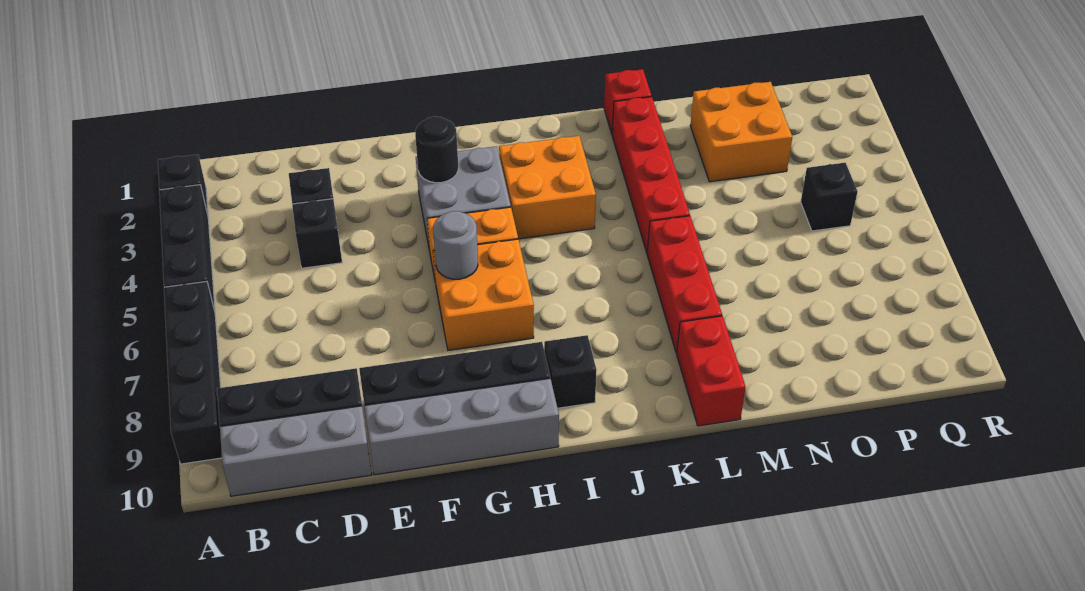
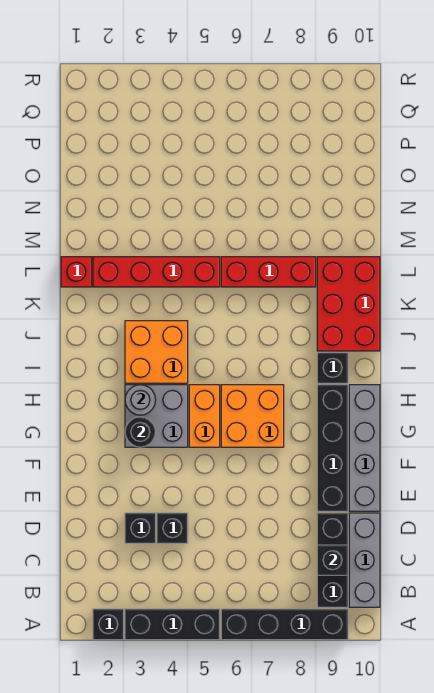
grey round brick G6 level 2 -> grey round brick H3 level 2
red brick L9:L10 level 1 -> red brick J9:L10 level 1
orange brick N2:O3 level 1 -> none
black brick P5 level 1 -> black brick C9 level 2

